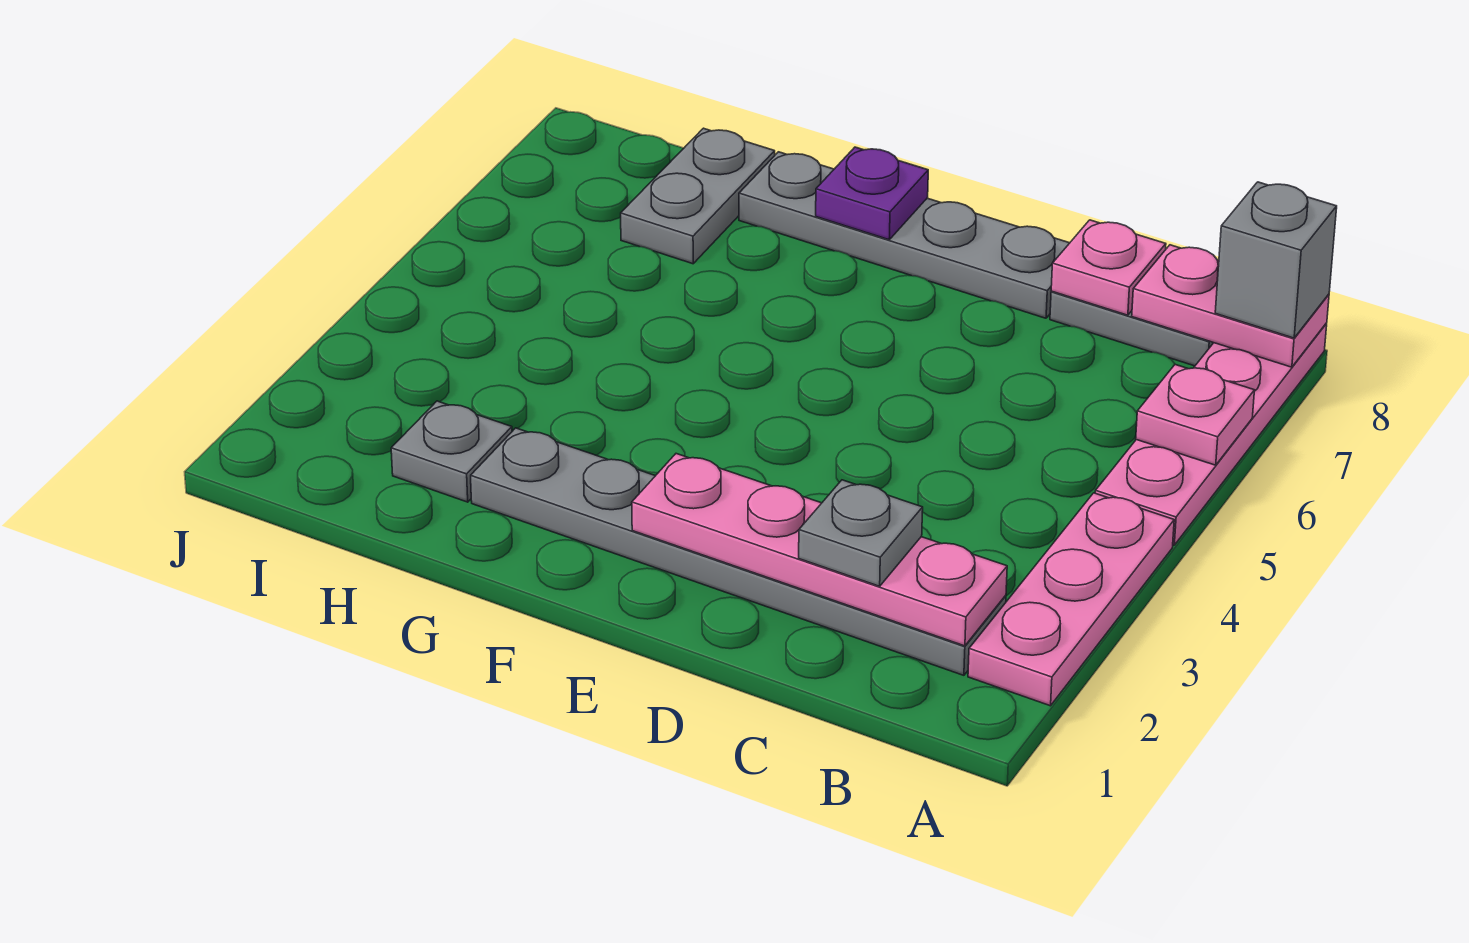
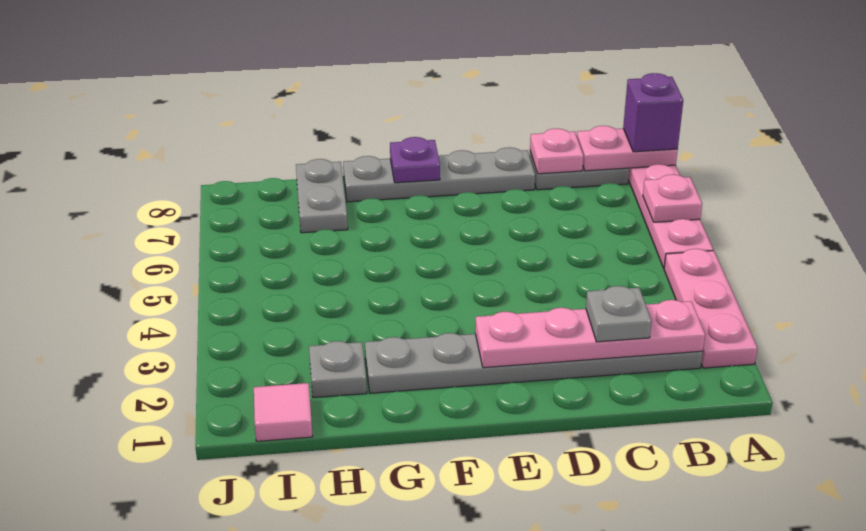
grey brick A8 level 3 -> purple brick A8 level 3
none -> pink tile I1 level 1

